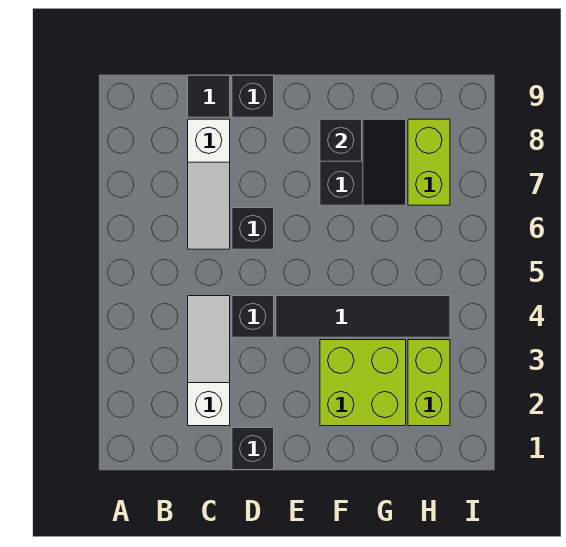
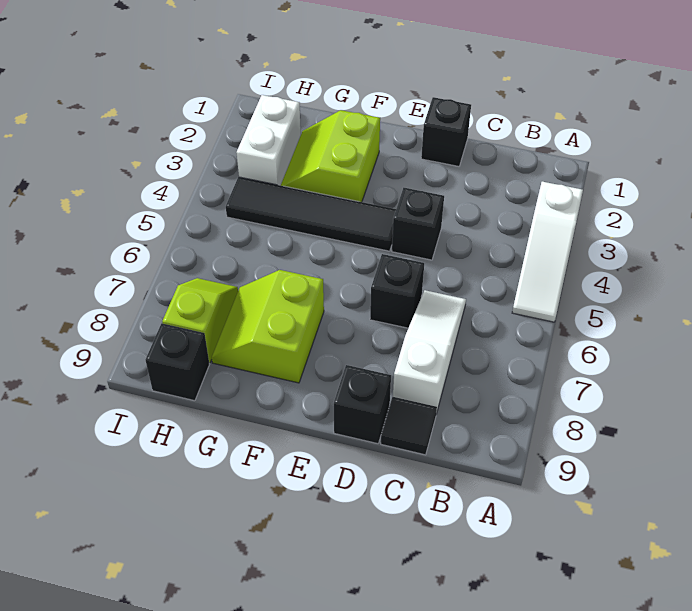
white slope C2:C4 level 1 top 2 -> white slope A3:A5 level 1 top 3
lime brick F2:G3 level 1 -> lime slope F2:G3 level 1 top F
black slope F7:G8 level 1 top F -> lime slope F7:G8 level 1 top F
black brick F8 level 2 -> black brick H9 level 1
lime brick H2:H3 level 1 -> white brick H2:H3 level 1
lime brick H7:H8 level 1 -> lime slope H7:H8 level 1 top 8

